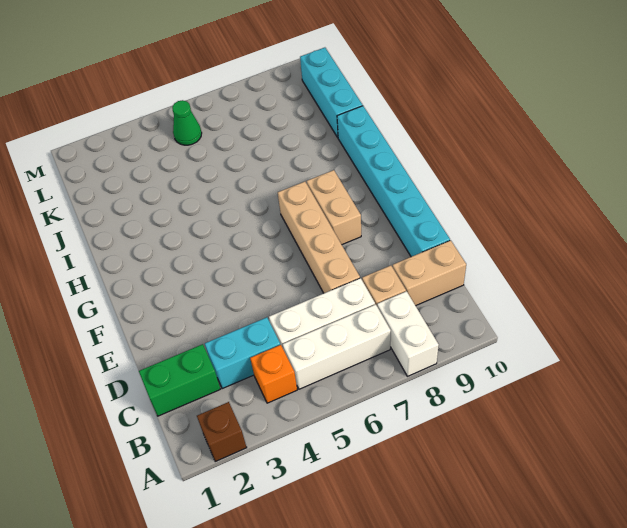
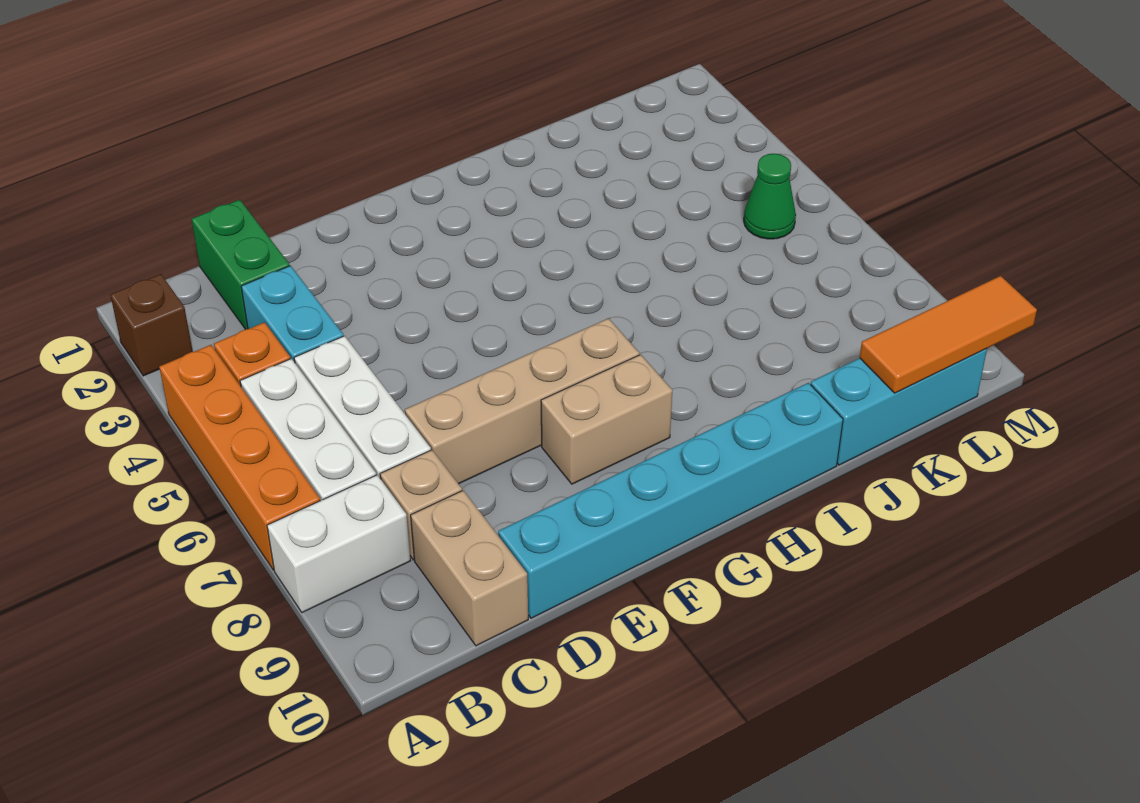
none -> orange brick A4:A7 level 1
none -> orange tile K10:M10 level 2

